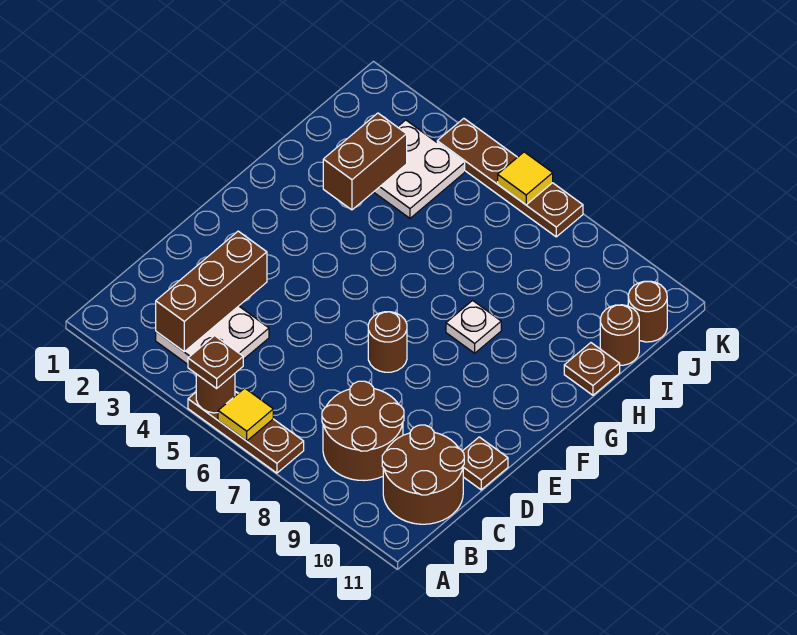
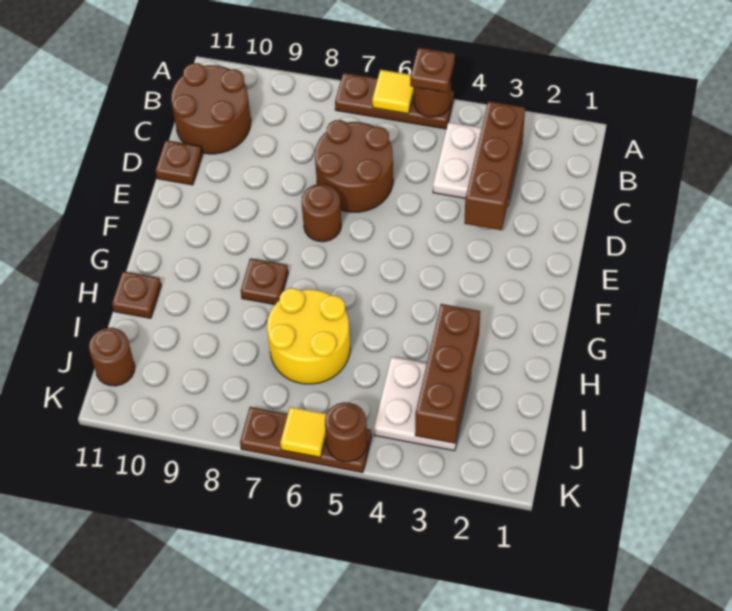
brown round brick B8:C9 level 1 -> brown round brick C6:D7 level 1
white plate G8 level 1 -> brown plate G8 level 1
brown brick H3:I3 level 2 -> brown brick H3:J3 level 2
none -> yellow round brick H6:I7 level 1
brown round brick I11 level 1 -> brown round brick K5 level 2
brown plate K4:K7 level 1 -> brown plate K5:K7 level 1

